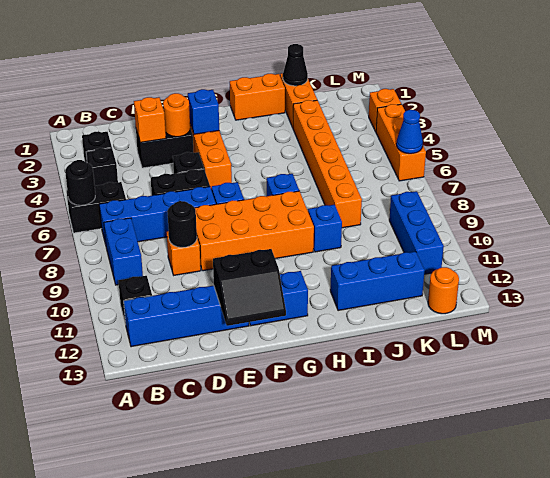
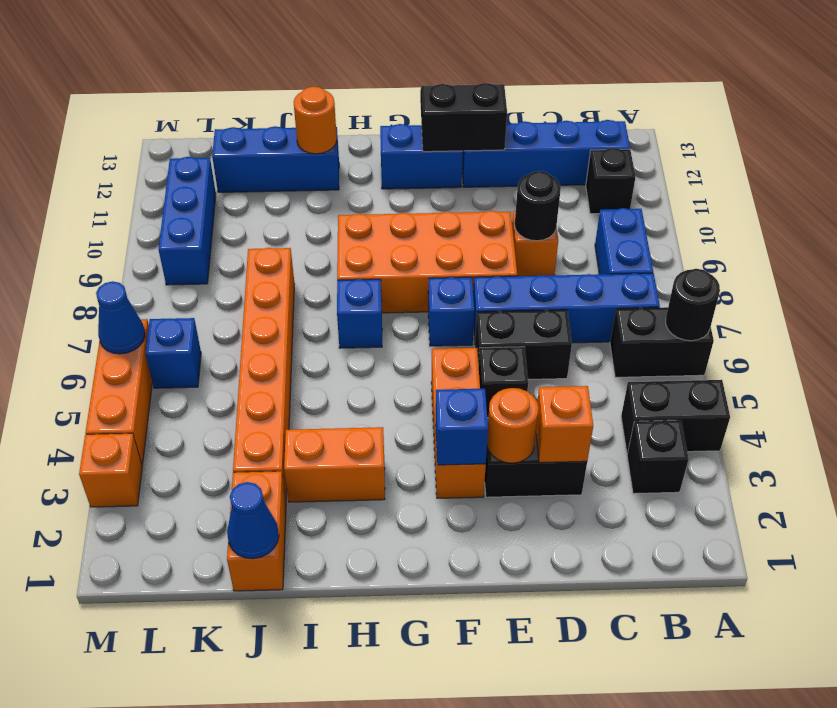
black brick B4 level 1 -> black brick A4:B4 level 1
orange brick H1:I1 level 1 -> orange brick H3:I3 level 1
blue brick I9 level 1 -> blue brick L6 level 1
black cone J1 level 2 -> blue cone J1 level 2
orange round brick L13 level 1 -> orange round brick I12 level 2

